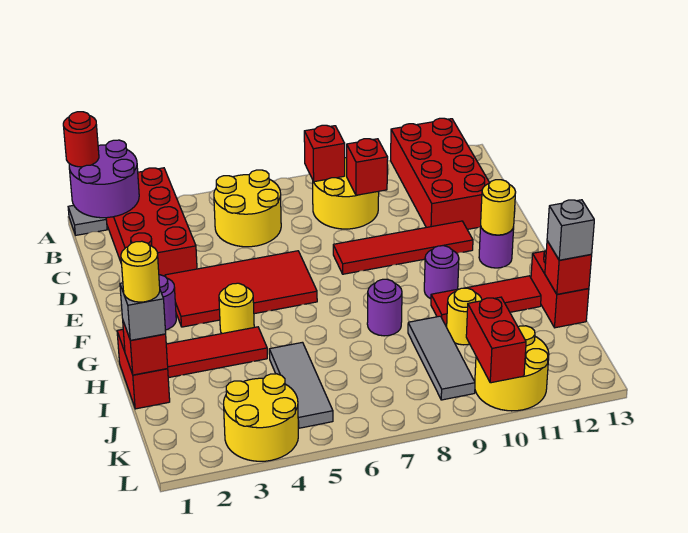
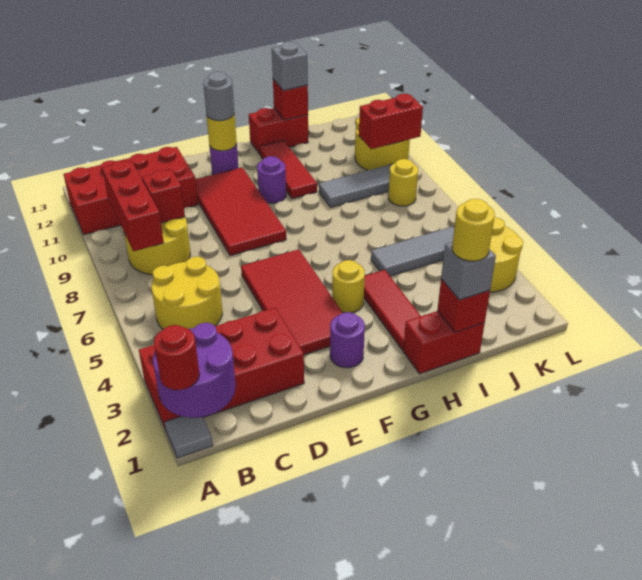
red brick B8 level 2 -> red brick B8:B10 level 2
red tile E8:E11 level 1 -> red tile E8:F11 level 1
none -> grey round brick F12 level 3
purple round brick H8 level 1 -> none
yellow round brick I10 level 1 -> yellow round brick K8 level 1

